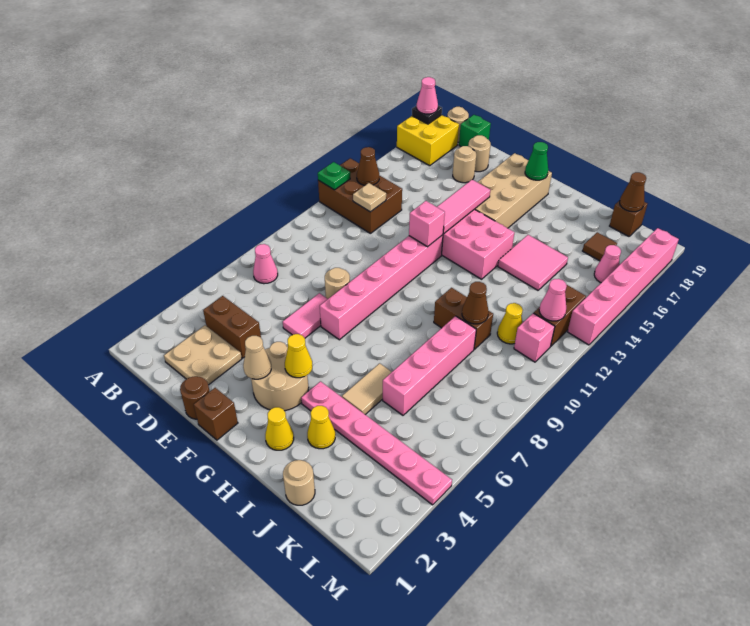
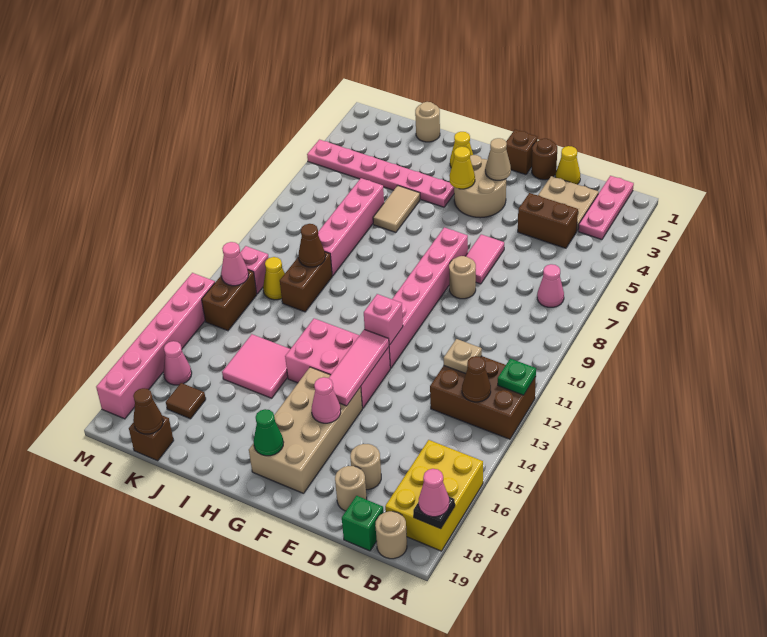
yellow brick A17:B18 level 1 -> yellow brick A16:B18 level 1
none -> pink plate B1:B3 level 1
none -> pink cone F16 level 2
yellow cone I3 level 1 -> yellow cone D1 level 1
brown brick I10:J10 level 1 -> brown brick J10:J11 level 1

